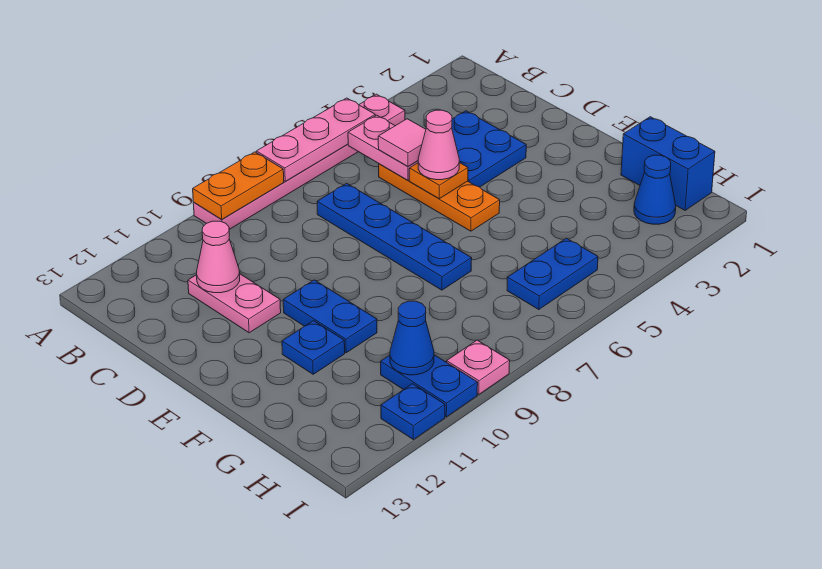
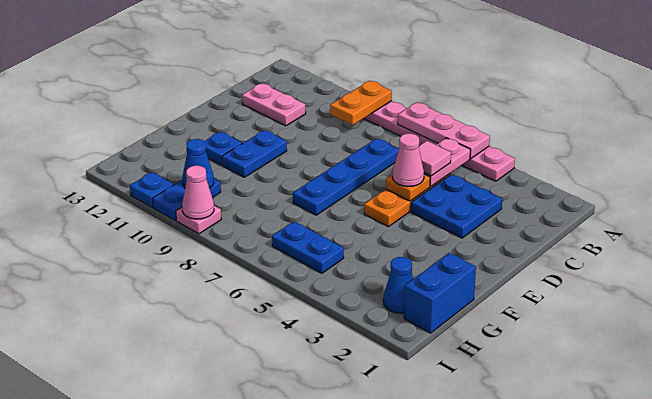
orange plate A8:A9 level 2 -> orange plate A9:B9 level 2
pink plate C11:D11 level 1 -> pink plate C11:C12 level 1
pink cone C11 level 2 -> pink cone I9 level 2

